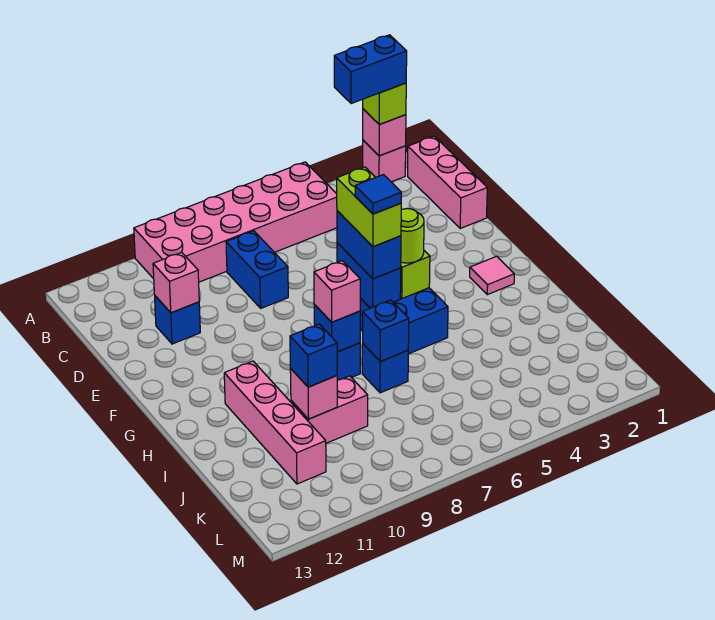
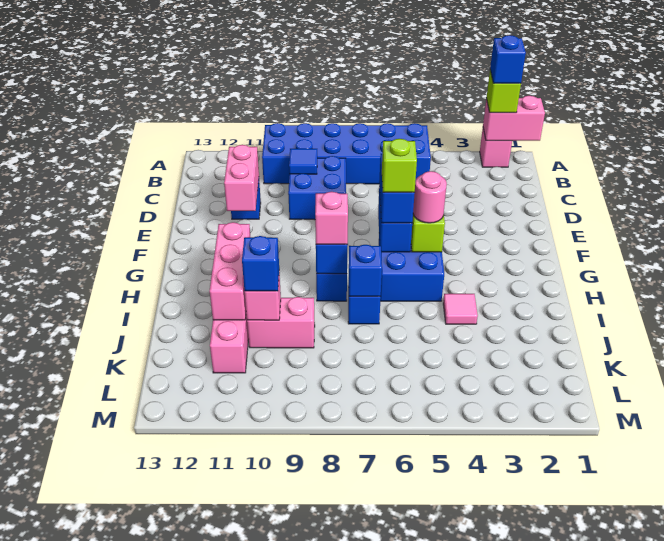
pink brick A2 level 2 -> pink brick A1:A2 level 2
blue brick A2:A3 level 4 -> blue brick A2 level 4
pink brick A5:B10 level 1 -> blue brick A5:B10 level 1
pink brick B1:D1 level 1 -> pink brick H11:J11 level 2
blue brick C8:D8 level 1 -> blue brick C8:D9 level 1
pink brick D11 level 2 -> pink brick D11:E11 level 2
lime brick F6:G6 level 4 -> lime brick G6 level 4
pink tile G2 level 1 -> pink tile I4 level 1
lime round brick G5 level 3 -> pink round brick G5 level 3
blue tile G6 level 5 -> blue tile C9 level 2

